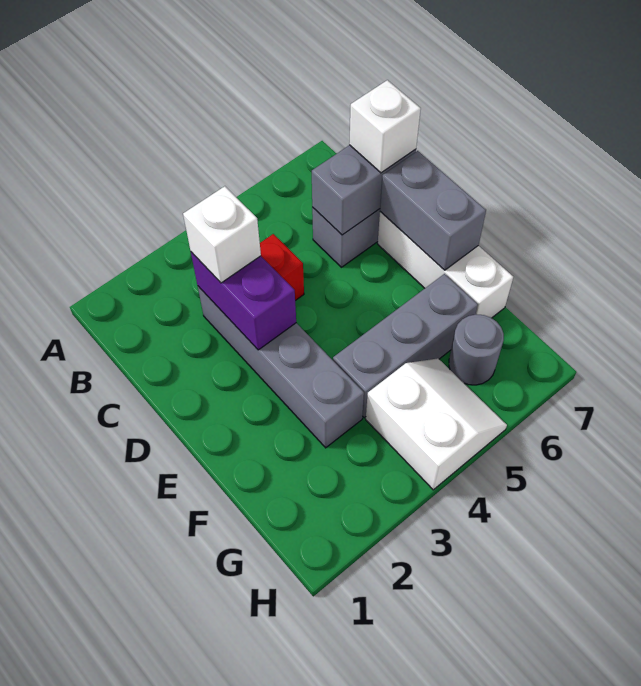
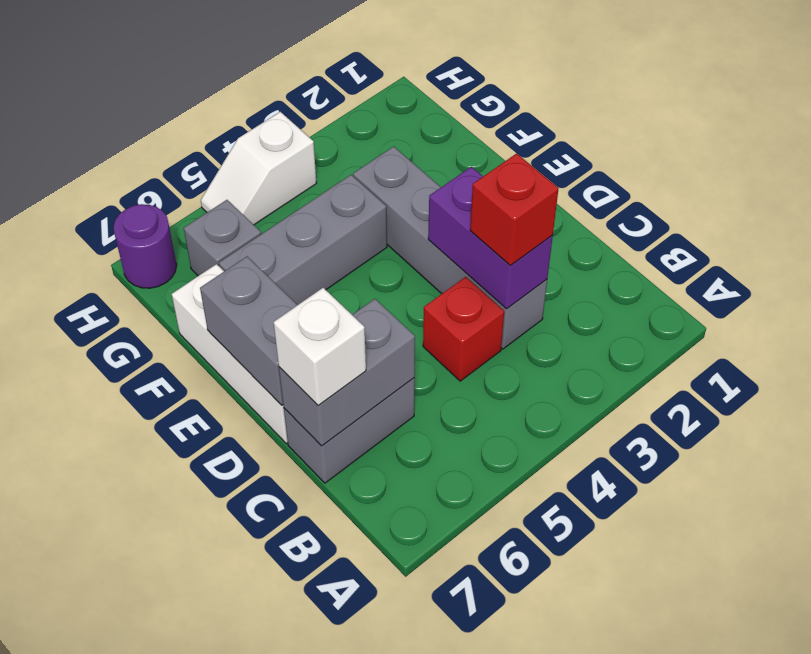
white brick C3 level 3 -> red brick C3 level 3
white slope G4:H5 level 1 top 4 -> white slope H4:H5 level 1 top 4
grey round brick G6 level 1 -> grey brick G6 level 1
none -> purple round brick H7 level 1

